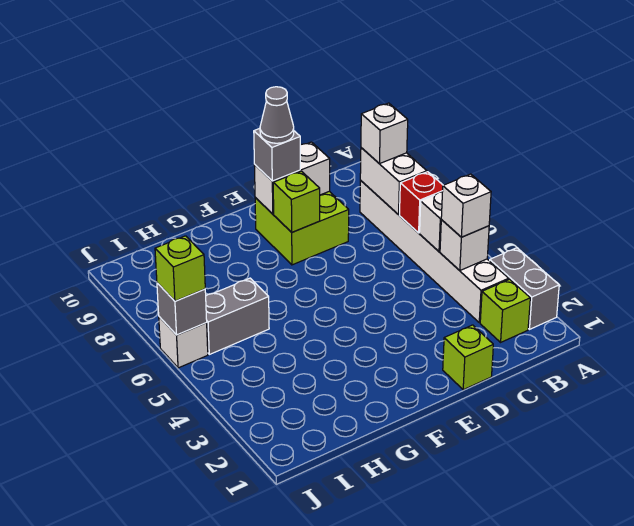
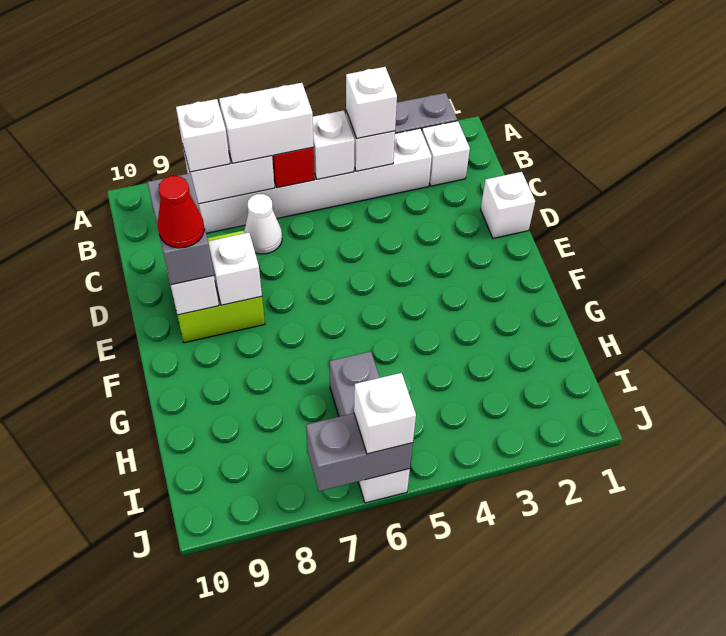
lime brick B2 level 1 -> white brick B2 level 1
none -> white brick B6:B7 level 3
none -> white cone C7 level 1
lime brick D1 level 1 -> white brick D1 level 1
lime brick E8 level 2 -> white brick E8 level 2
grey brick E9 level 3 -> grey brick D9:E9 level 3
grey cone E9 level 4 -> red cone E9 level 4
grey brick J6 level 2 -> grey brick J6:J7 level 2
lime brick J6 level 3 -> white brick J6 level 3

